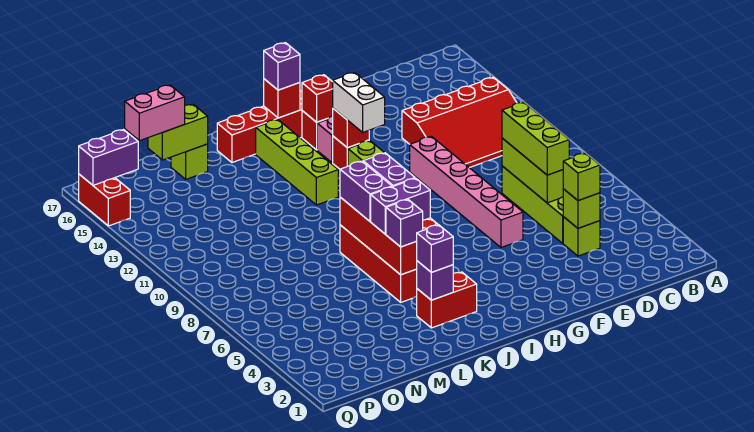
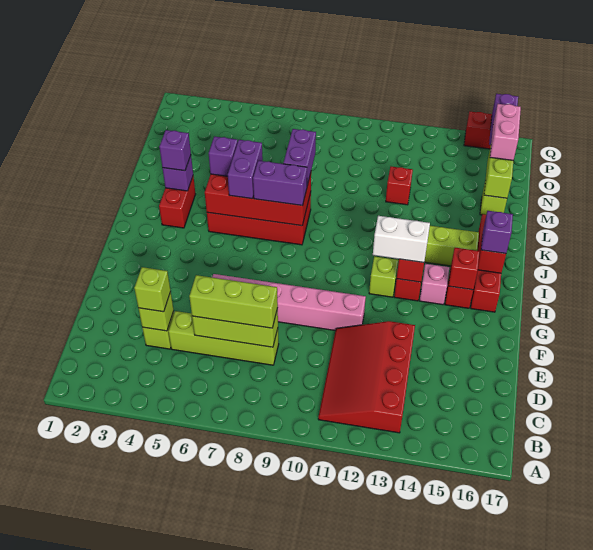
purple brick K7:K8 level 3 -> purple brick K8:L8 level 3
none -> red brick M12 level 1

